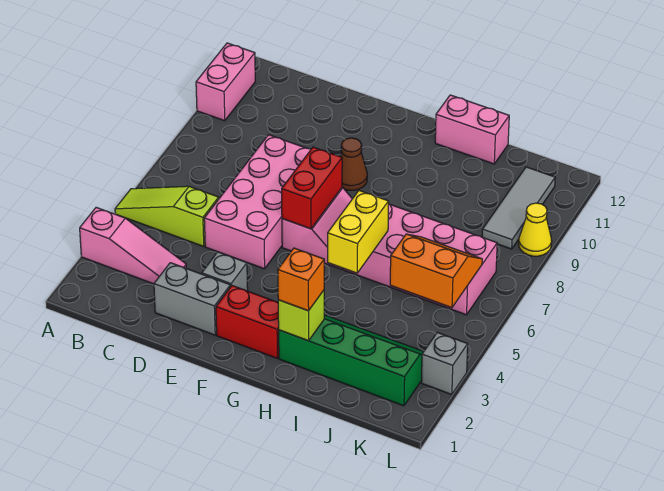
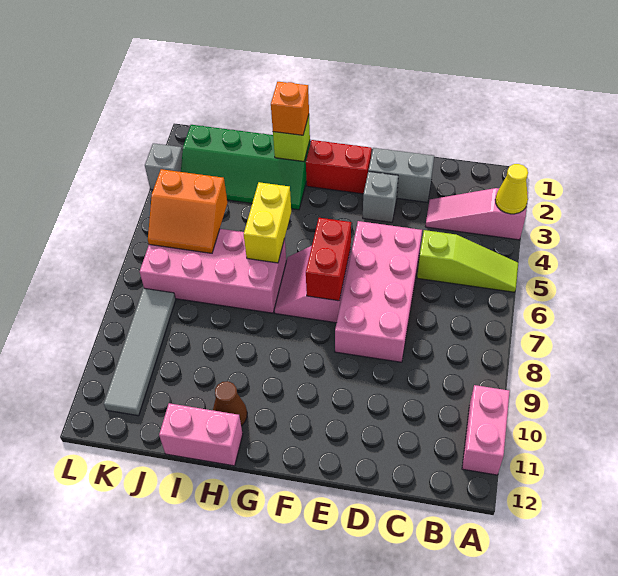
brown cone F9 level 1 -> brown cone H11 level 1
grey tile K9:K11 level 1 -> grey tile K8:K11 level 1
yellow cone L9 level 1 -> yellow cone A3 level 2

